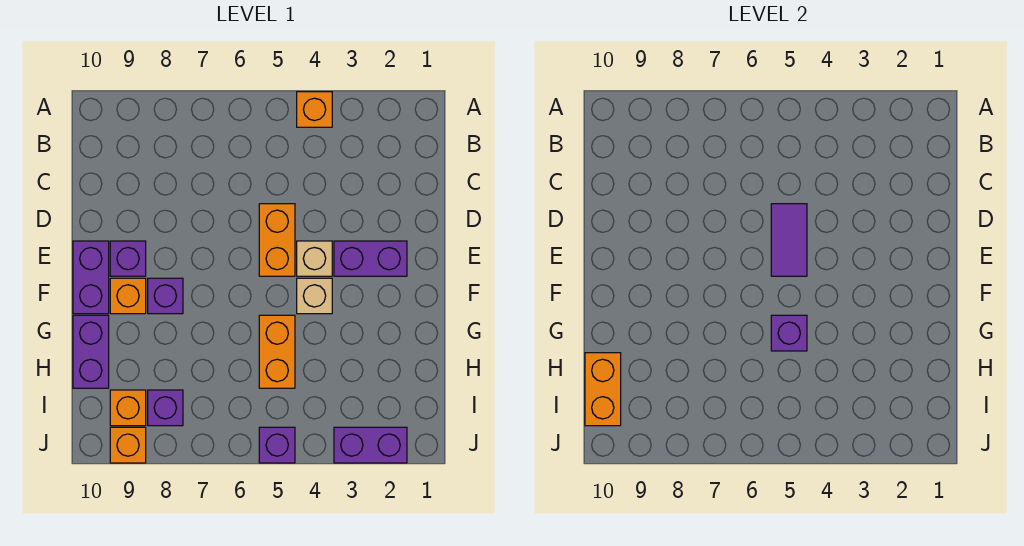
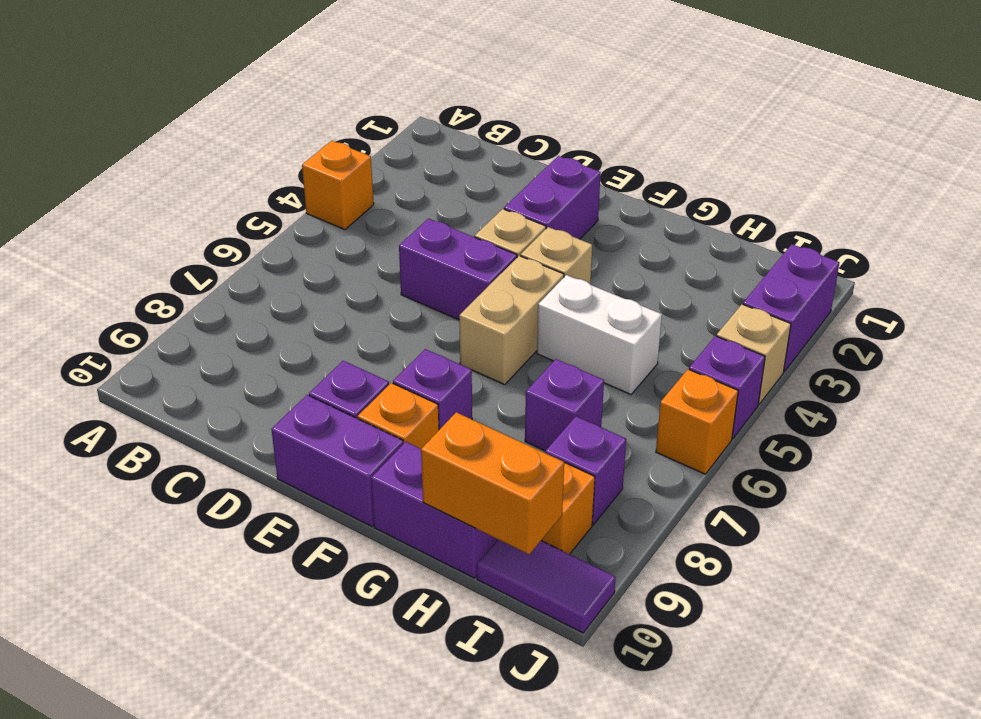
orange brick D5:E5 level 1 -> purple brick D5:E5 level 1
purple tile D5:E5 level 2 -> purple tile I10:J10 level 1
none -> tan brick F5:F6 level 1
orange brick G5:H5 level 1 -> white brick G5:H5 level 1
purple brick G5 level 2 -> purple brick H7 level 1
none -> tan brick J4 level 1
orange brick J9 level 1 -> orange brick J6 level 1

